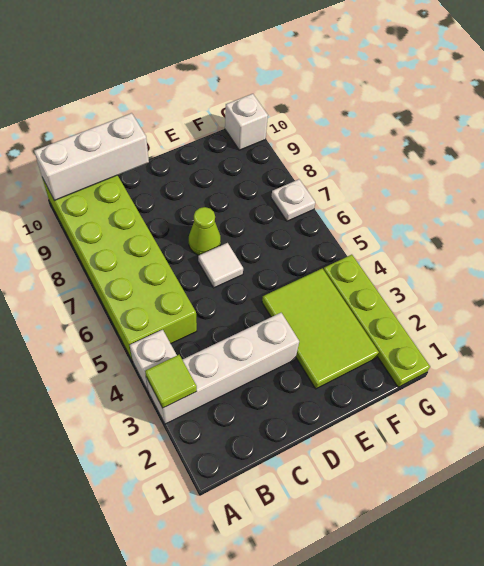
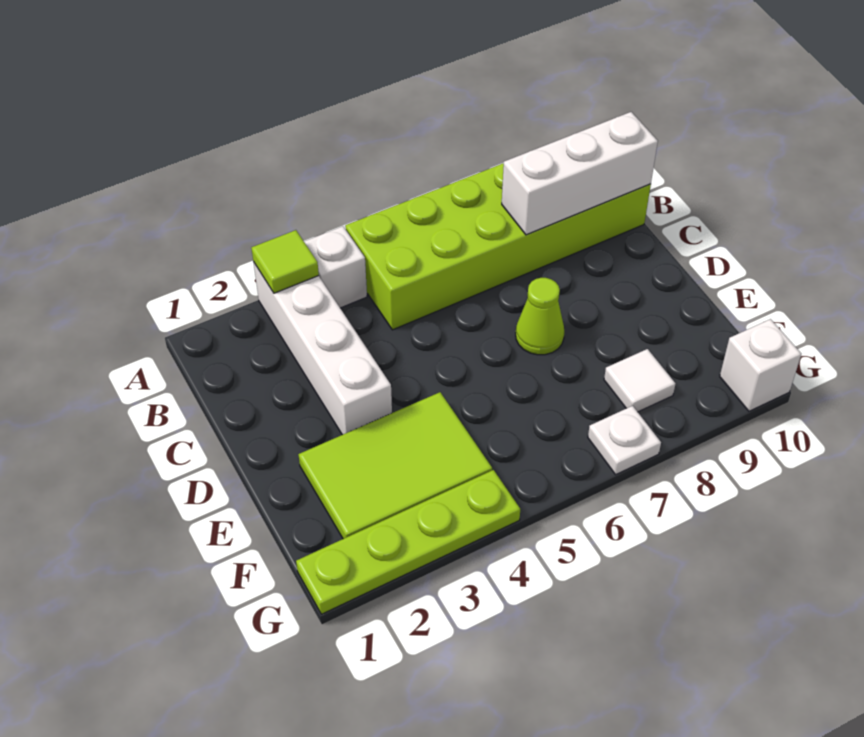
white brick A10:C10 level 2 -> white brick B8:B10 level 2
white tile D6 level 1 -> white tile F8 level 1

